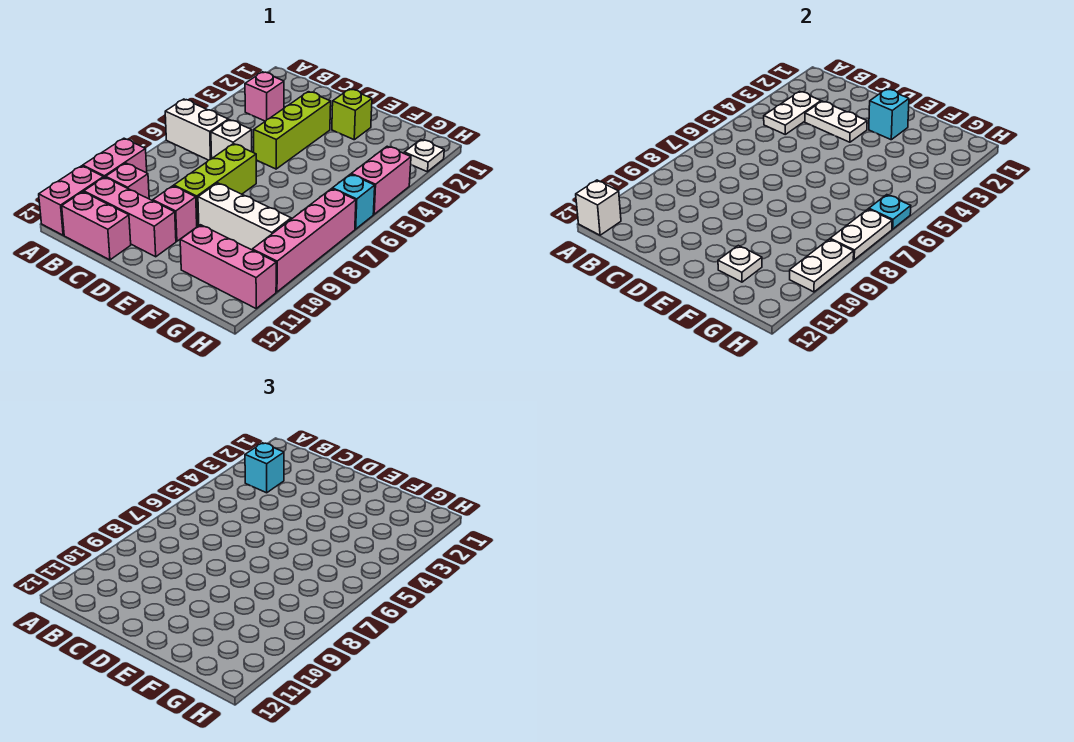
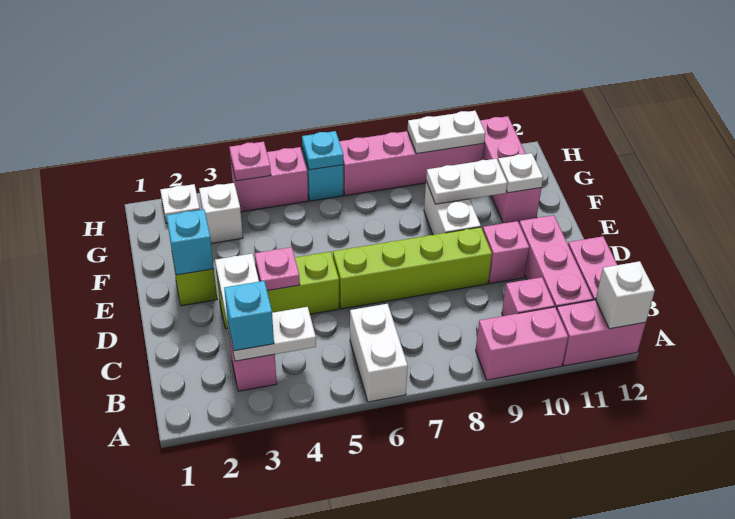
white brick C6 level 1 -> white brick G3 level 1
none -> pink plate D4 level 2
lime brick D7:D9 level 1 -> lime brick D6:D9 level 1
white brick E9:G9 level 1 -> white brick E9:F9 level 1
none -> pink plate H4 level 2
white plate H7:H8 level 2 -> white plate F9:F10 level 2

